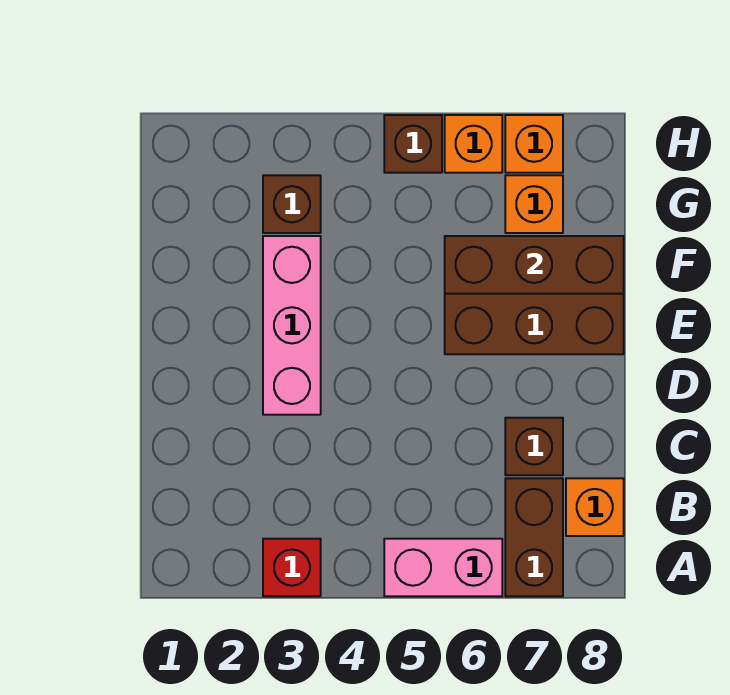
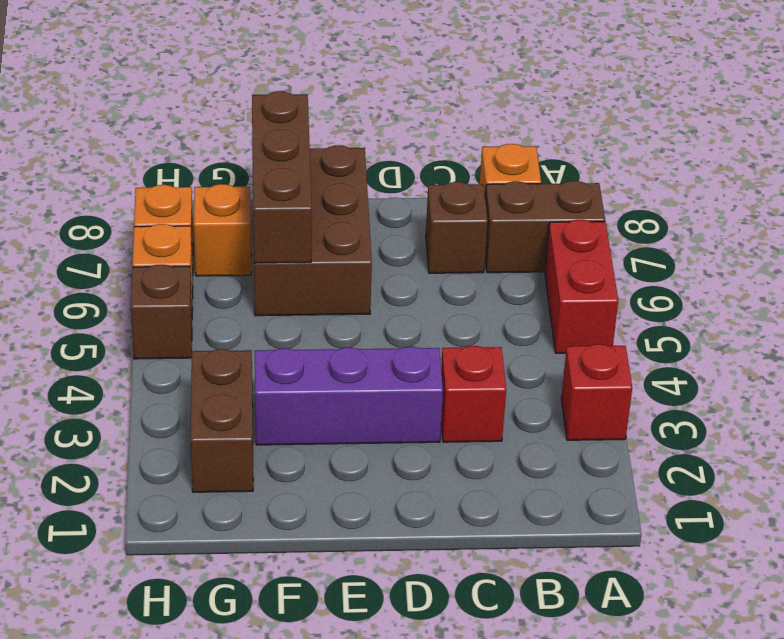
pink brick A5:A6 level 1 -> red brick A5:A6 level 1
none -> red brick C3 level 1
pink brick D3:F3 level 1 -> purple brick D3:F3 level 1
brown brick G3 level 1 -> brown brick G2:G3 level 1

